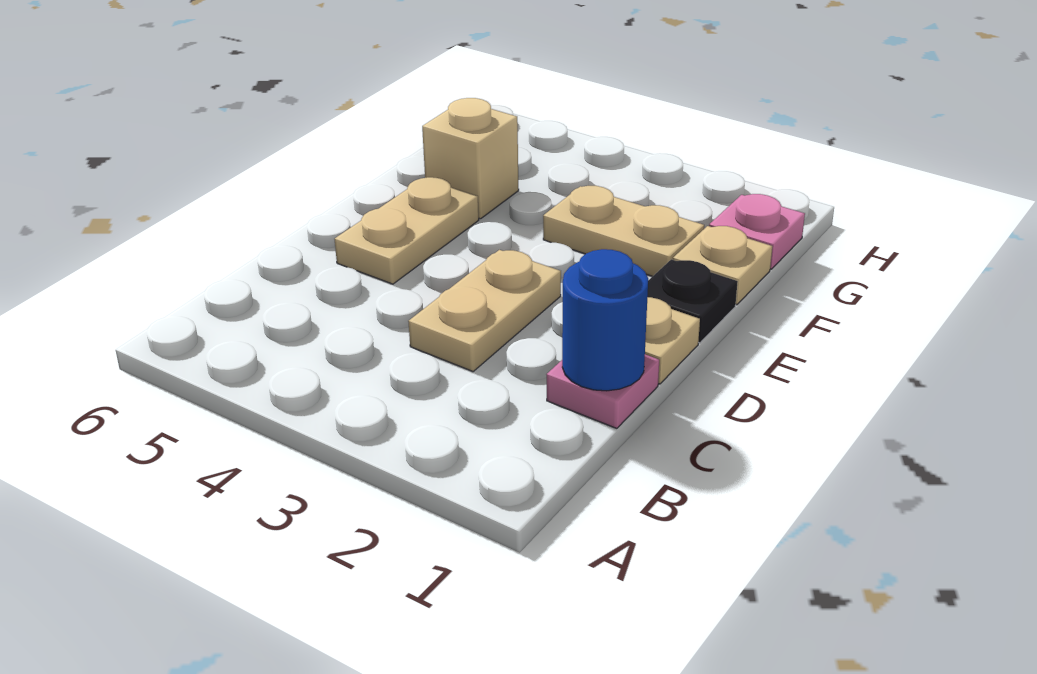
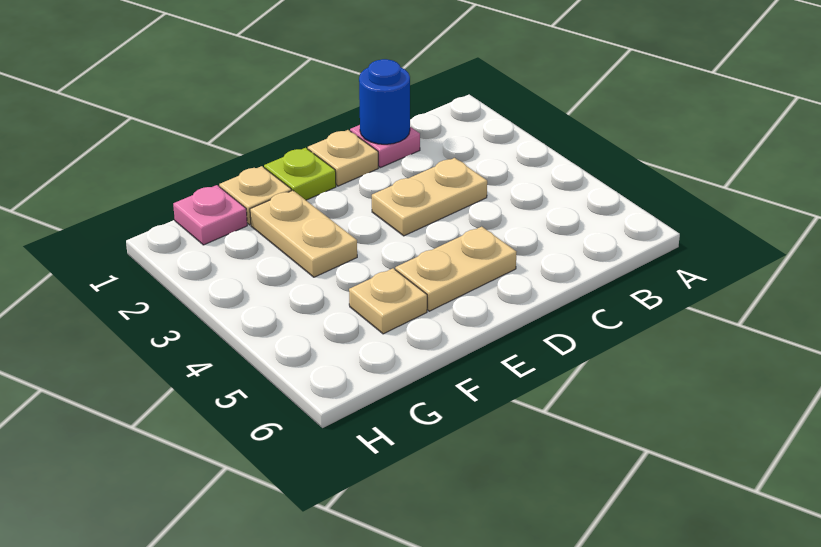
black plate E1 level 1 -> lime plate E1 level 1
tan brick F5 level 1 -> tan plate F5 level 1

